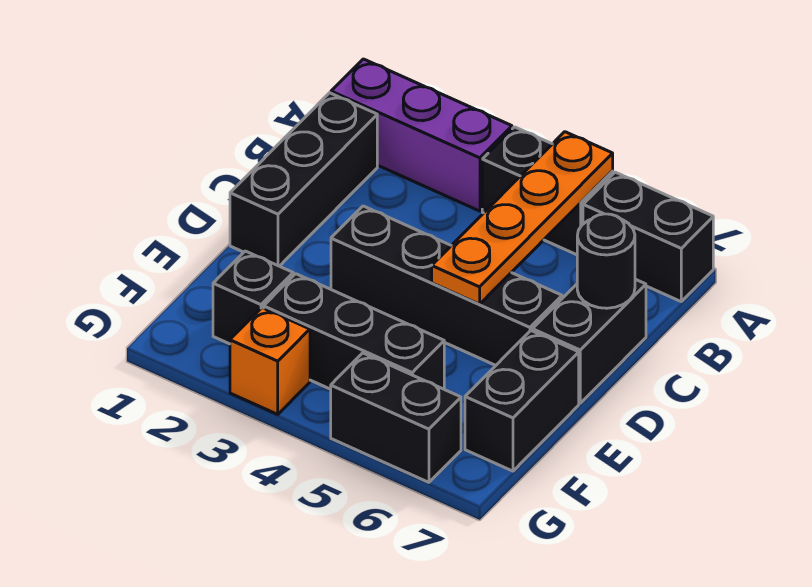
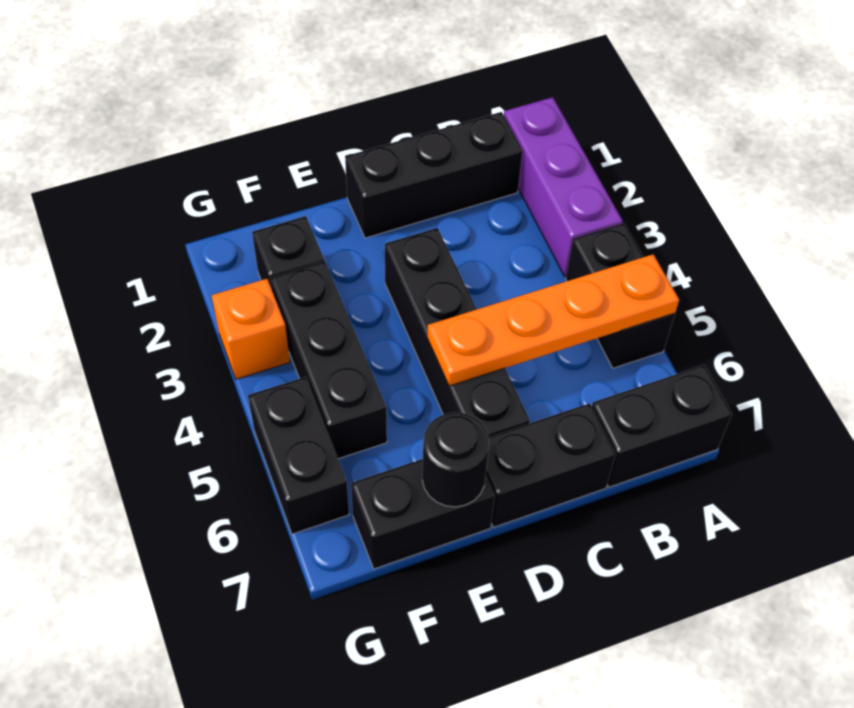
black brick A6:A7 level 1 -> black brick A7:B7 level 1
black round brick C7 level 2 -> black round brick E7 level 2

